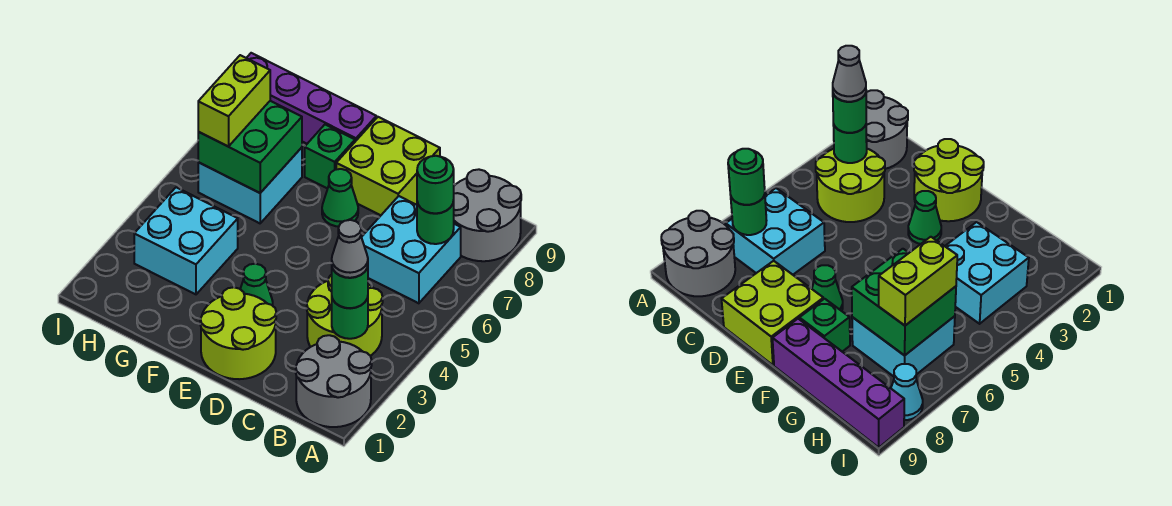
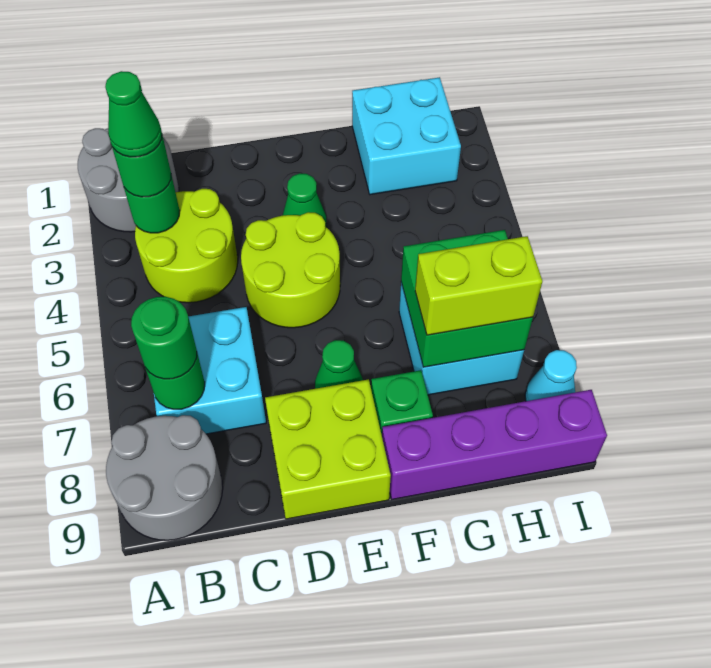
grey cone B3 level 4 -> green cone B3 level 4
lime round brick D1:E2 level 1 -> lime round brick D4:E5 level 1
cyan brick G3:H4 level 1 -> cyan brick G1:H2 level 1
lime brick H6:H7 level 3 -> lime brick G7:H7 level 3

